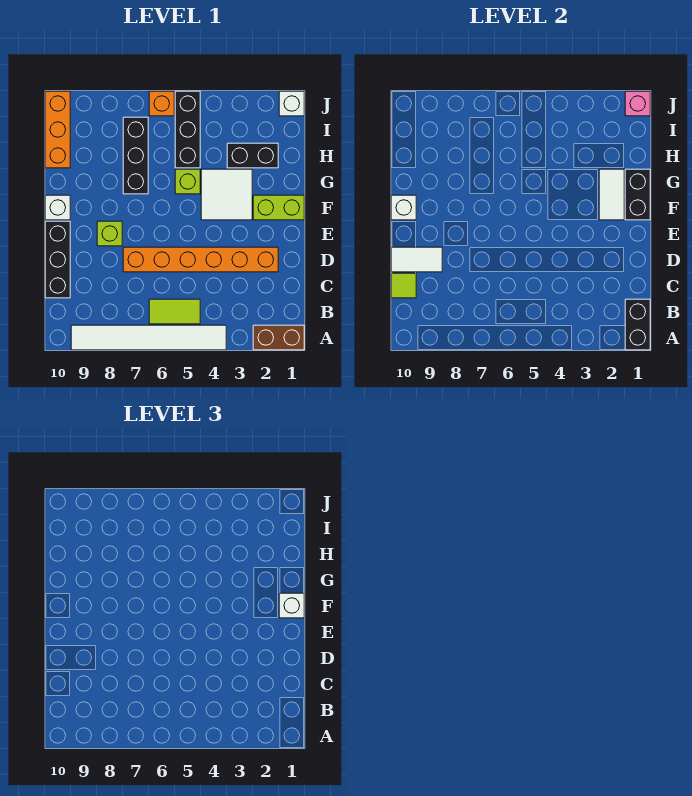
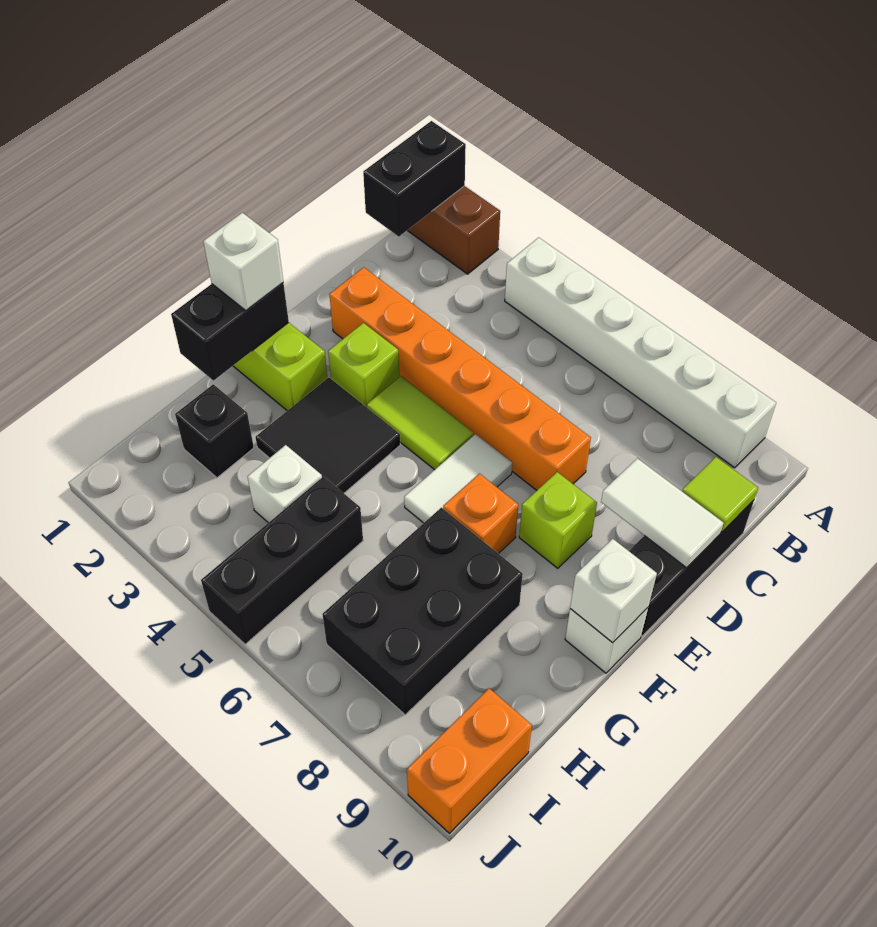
white tile A4:A9 level 1 -> white brick A4:A9 level 1
lime tile B5:B6 level 1 -> lime tile E4:E5 level 1
white tile F2:G2 level 2 -> white tile E6:F6 level 1
white tile F3:G4 level 1 -> black tile F3:G4 level 1
lime brick G5 level 1 -> lime brick E3 level 1
black brick G7:I7 level 1 -> black brick G7:I8 level 1
black brick H2:H3 level 1 -> black brick H2 level 1
orange brick H10:J10 level 1 -> orange brick I10:J10 level 1
white brick J1 level 1 -> white brick H4 level 1
pink brick J1 level 2 -> none
orange brick J6 level 1 -> orange brick F7 level 1

